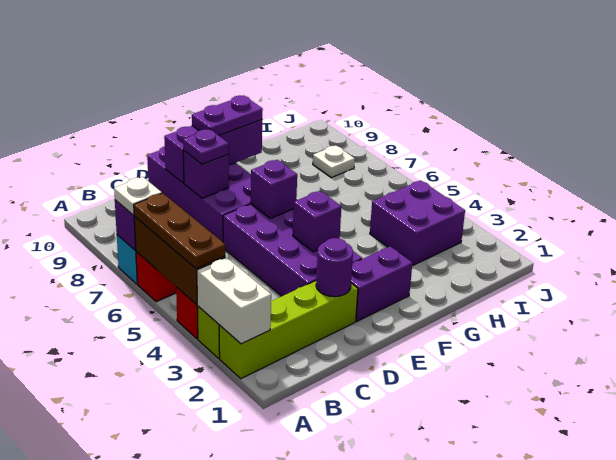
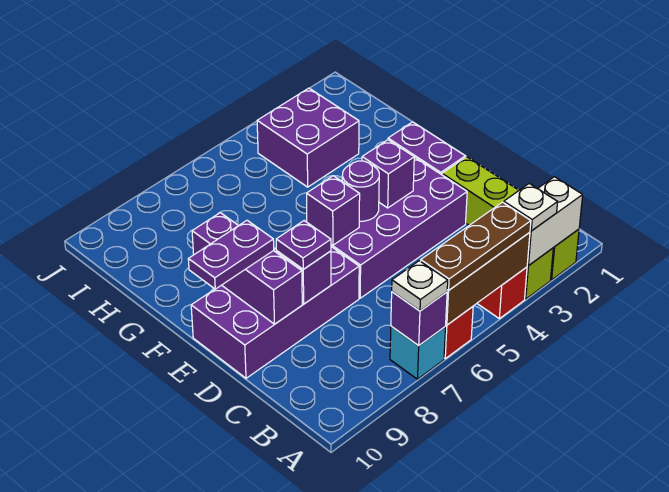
purple round brick D2 level 2 -> purple round brick E5 level 2
purple plate E9:F9 level 3 -> purple plate E9:E10 level 3
white plate I8 level 1 -> white plate A3 level 3

